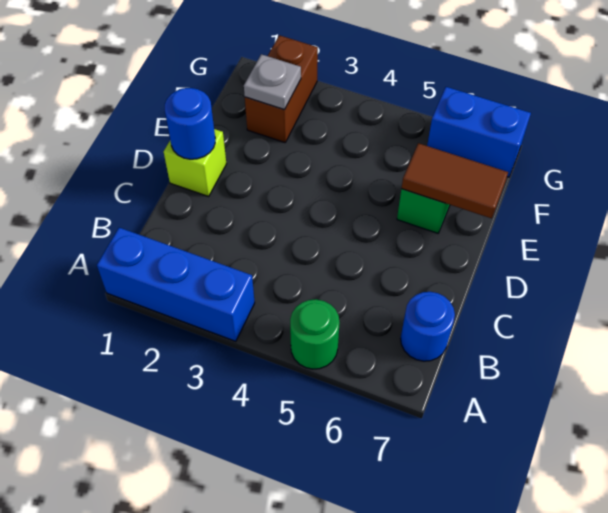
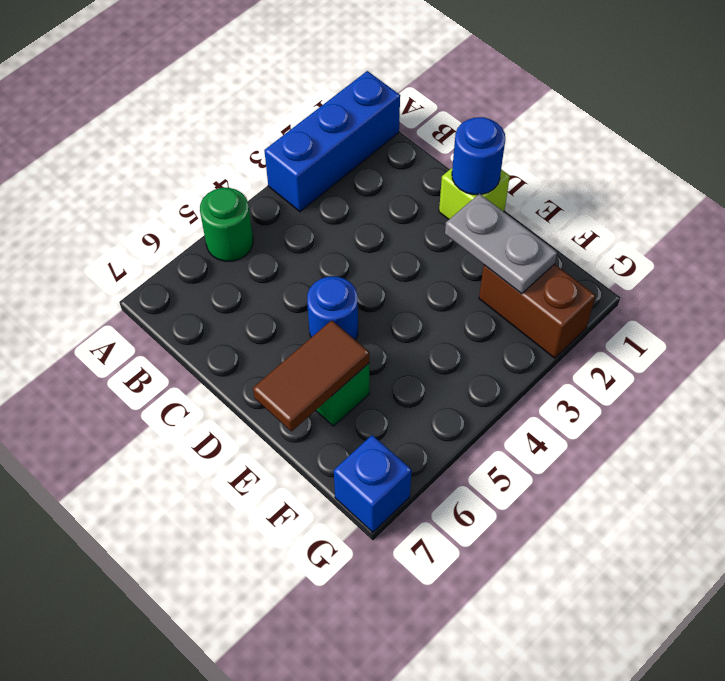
blue round brick B7 level 1 -> blue round brick D5 level 1
grey plate F2 level 2 -> grey plate E2:F2 level 2
blue brick G6:G7 level 1 -> blue brick G7 level 1

